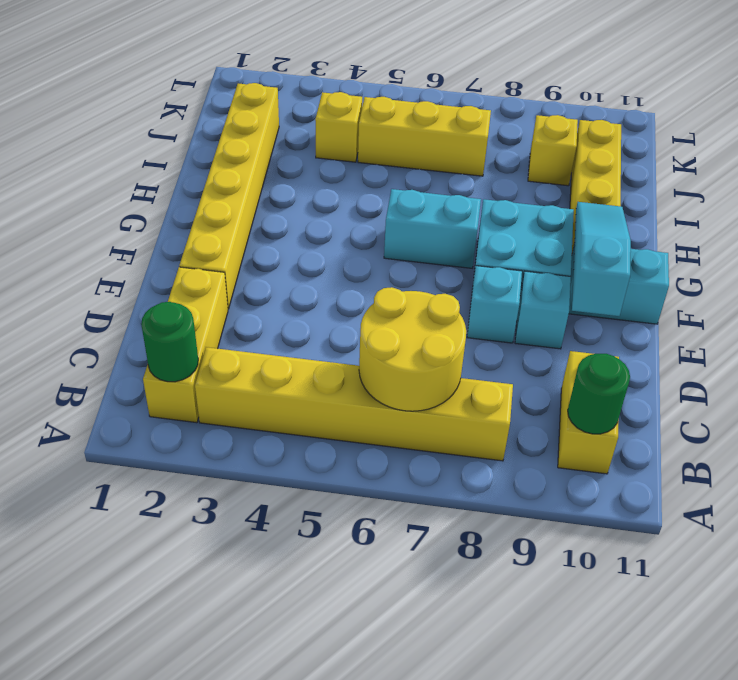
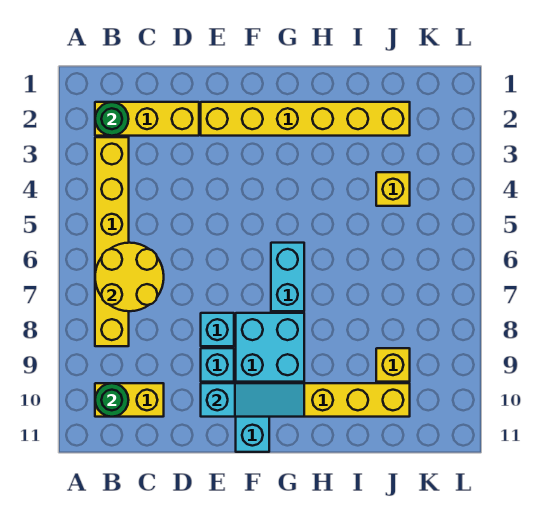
yellow brick J5:J7 level 1 -> none

